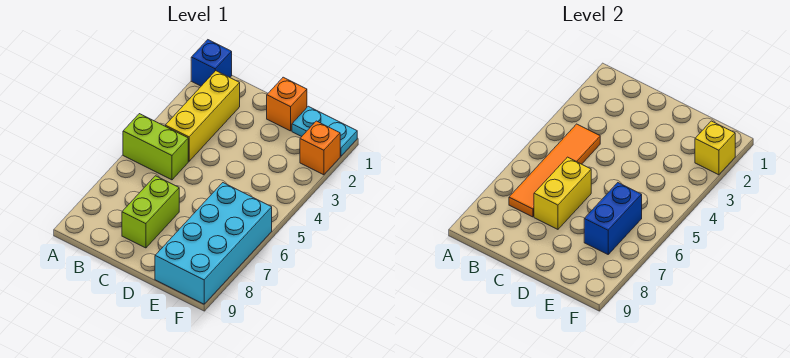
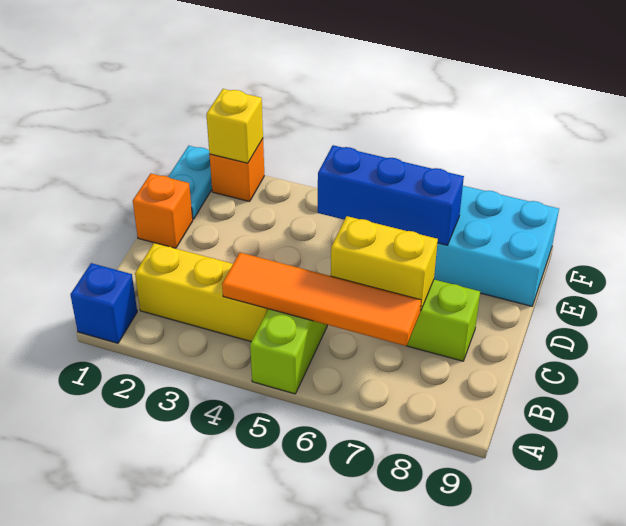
blue brick E6:E7 level 2 -> blue brick E5:E7 level 2

